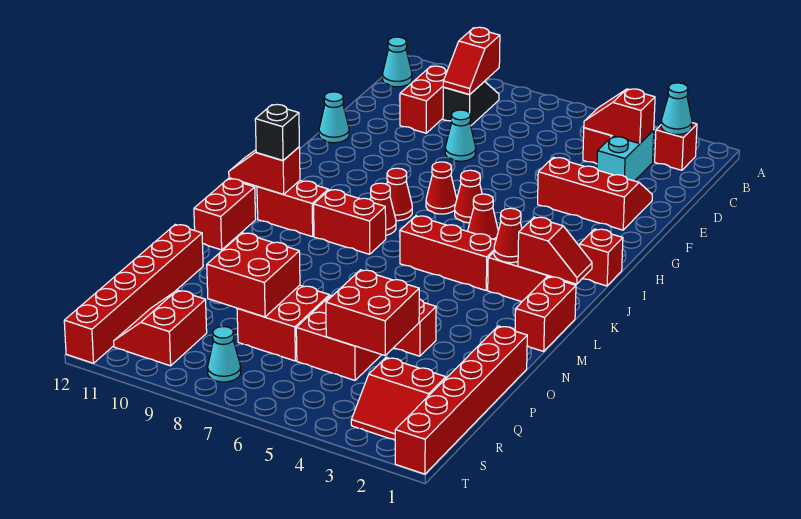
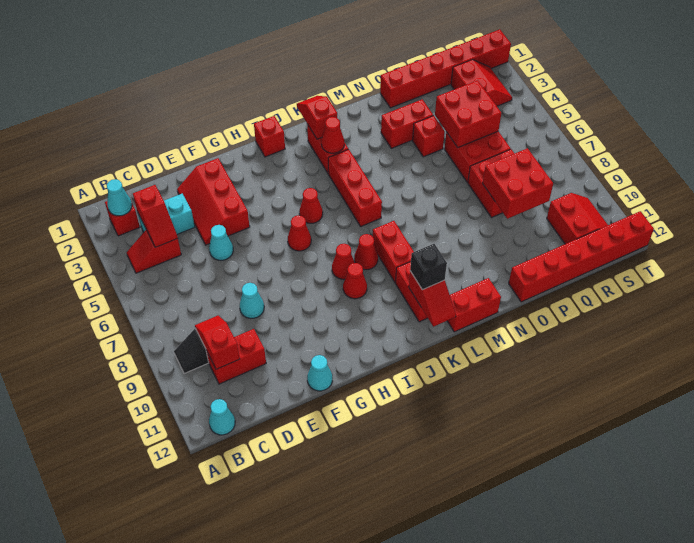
red slope B9:C9 level 2 top B -> red slope C9:C10 level 2 top 10
red cone H7 level 1 -> red cone I9 level 1
red brick L1:M1 level 1 -> red brick N3:O3 level 1
red slope R10:S11 level 1 top 10 -> red slope R10:S11 level 1 top R
cyan cone S8 level 1 -> cyan cone E5 level 1

